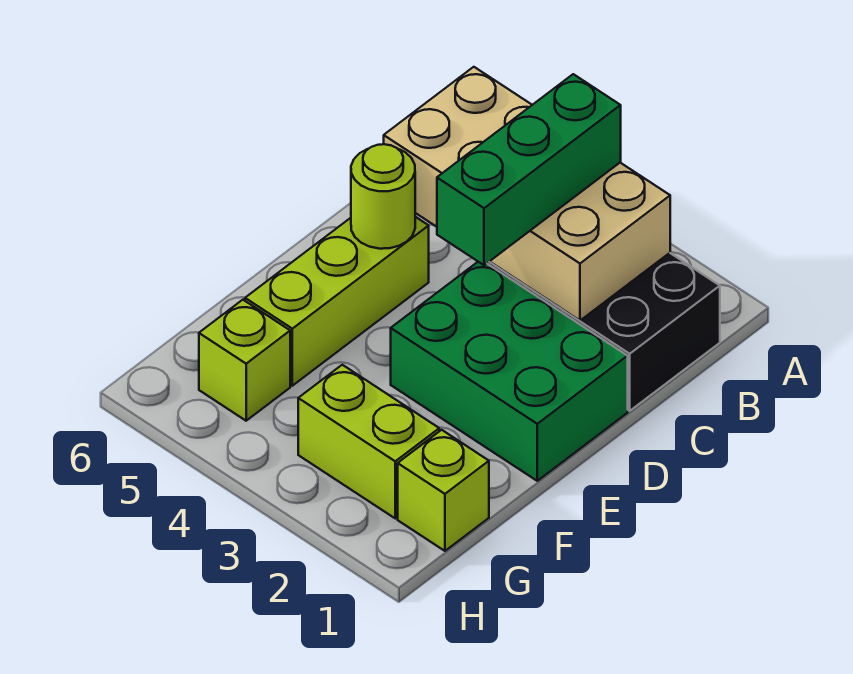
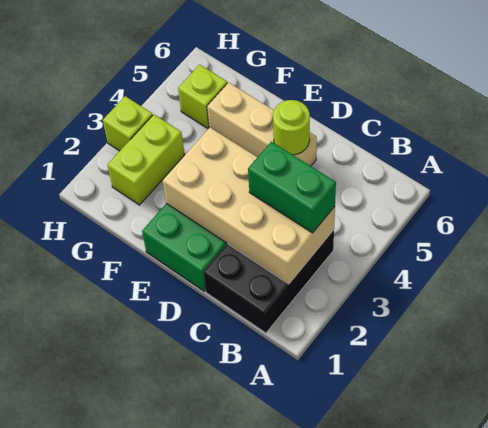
tan brick B2:C5 level 2 -> tan brick B2:E3 level 2
green brick B3:D3 level 3 -> green brick B3:C3 level 3
lime brick D5:F5 level 1 -> tan brick D5:F5 level 1
lime brick G1 level 1 -> lime brick H3 level 1

